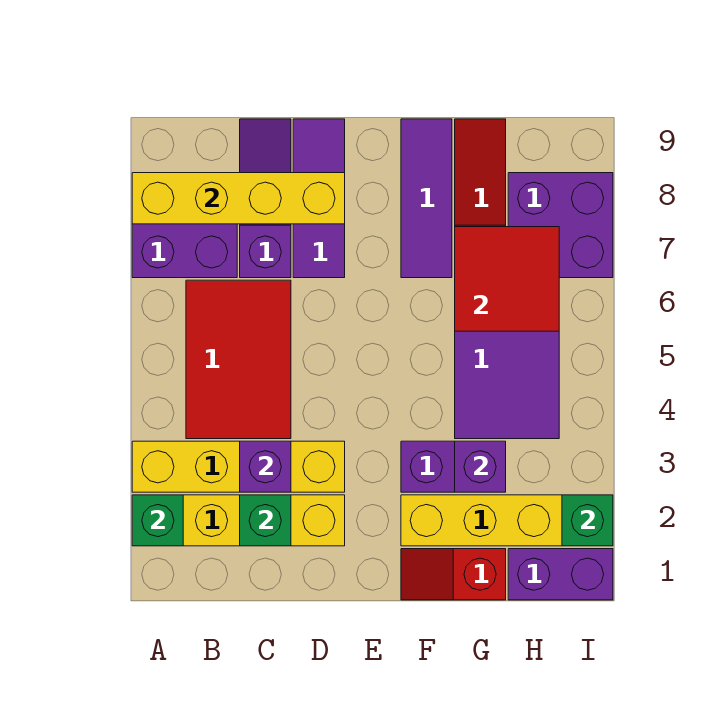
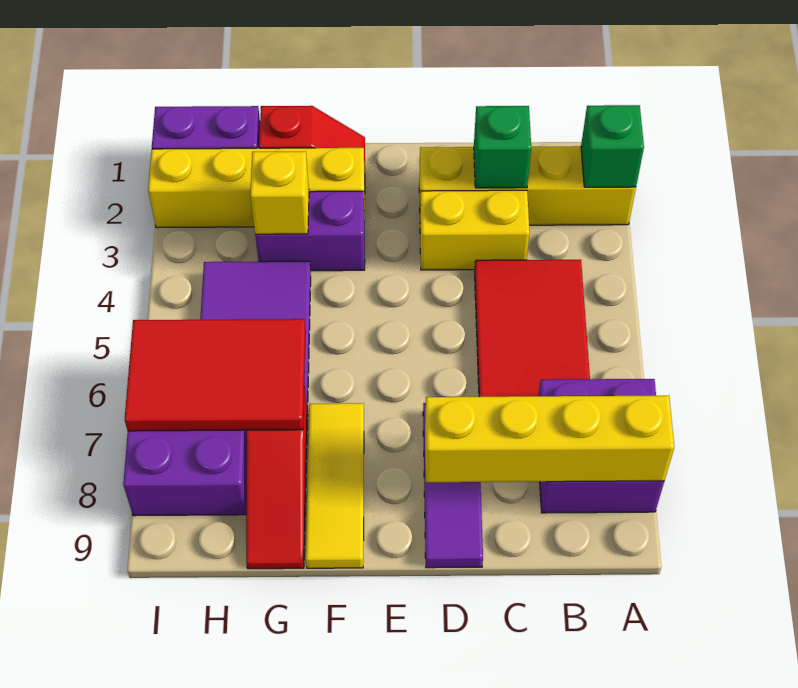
yellow brick A3:D3 level 1 -> yellow brick C3:D3 level 1
purple brick C3 level 2 -> none
purple slope C7:C9 level 1 top 7 -> none
purple tile F7:F9 level 1 -> yellow tile F7:F9 level 1
purple brick G3 level 2 -> yellow brick G3 level 2
red tile G6:H7 level 2 -> red tile G6:I7 level 2
green brick I2 level 2 -> none

